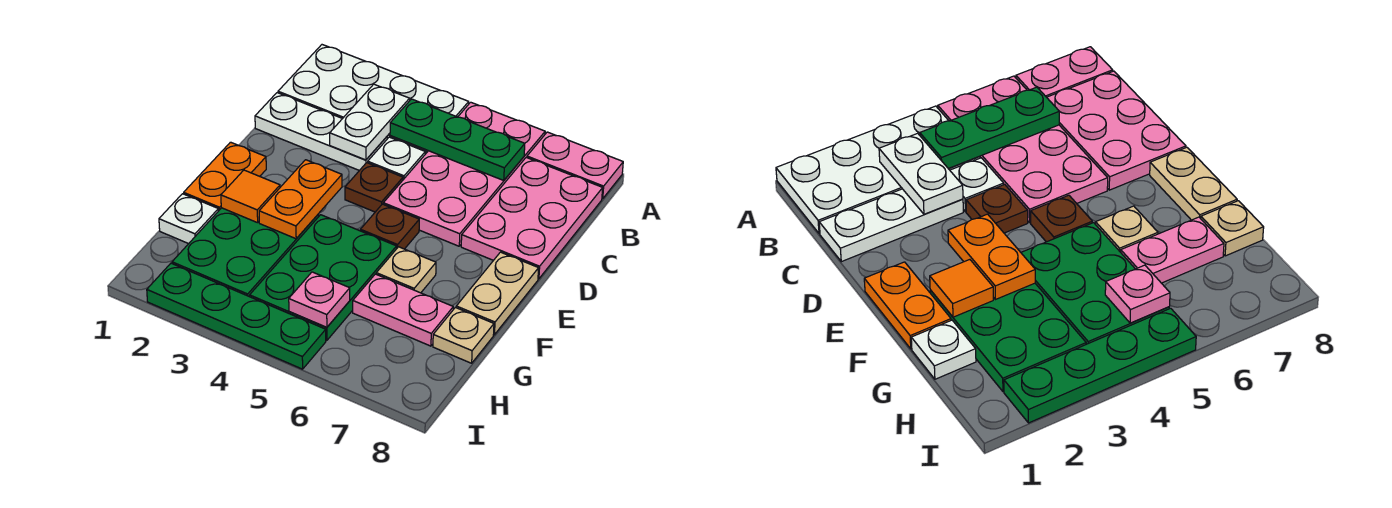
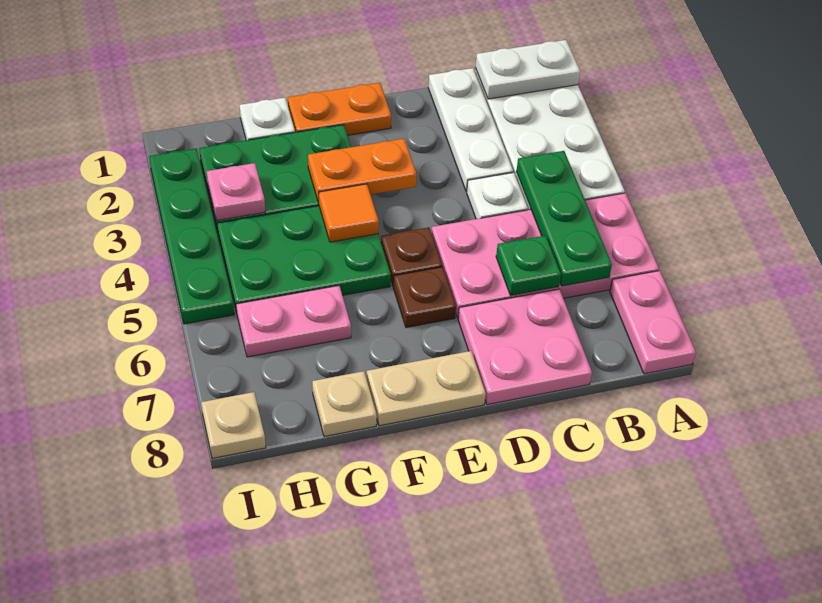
white plate B3:C3 level 2 -> white plate A1:B1 level 2
pink plate B7:D8 level 1 -> pink plate C7:D8 level 1
none -> green plate C6 level 2
brown plate D4 level 1 -> brown plate E6 level 1
orange tile F2 level 2 -> orange tile F4 level 2
tan plate F6 level 1 -> tan plate I8 level 1
pink plate G6:G7 level 1 -> pink plate G6:H6 level 1
pink plate H5 level 2 -> pink plate H3 level 2

